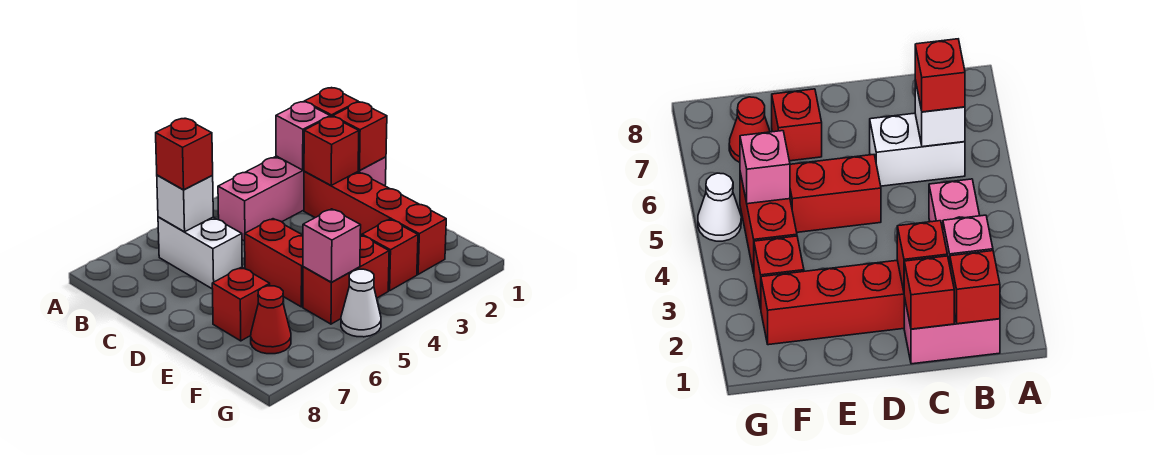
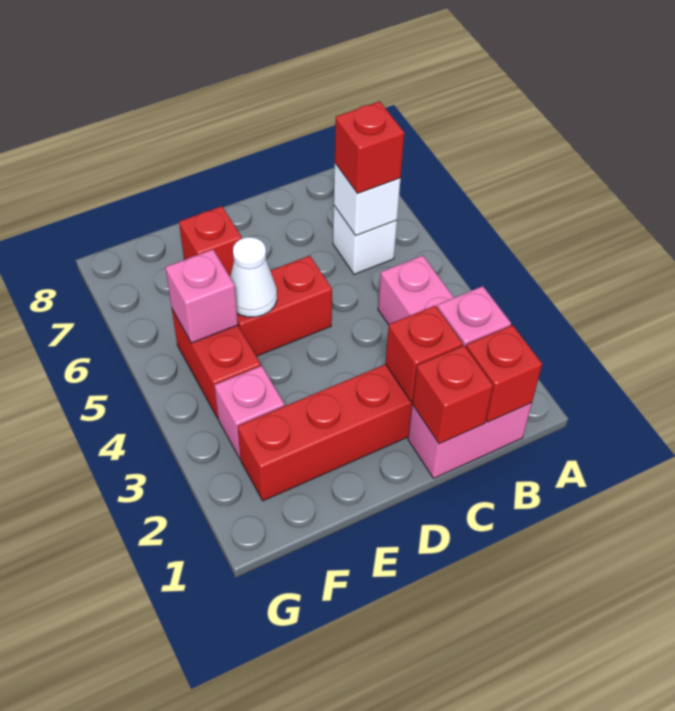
white brick B6:C6 level 1 -> white brick B6 level 1
red brick F3 level 1 -> pink brick F3 level 1
red cone F7 level 1 -> none
white cone G5 level 1 -> white cone E5 level 2

